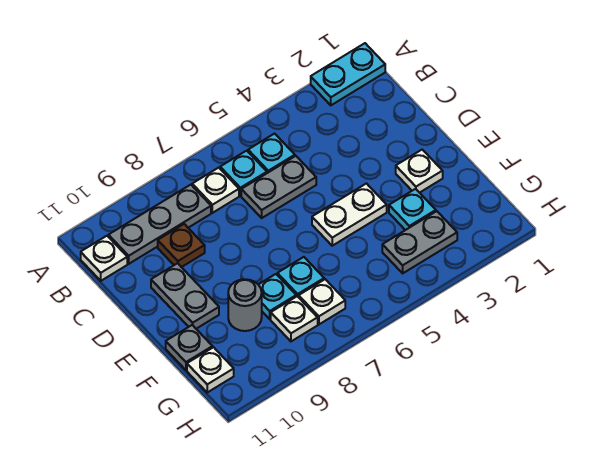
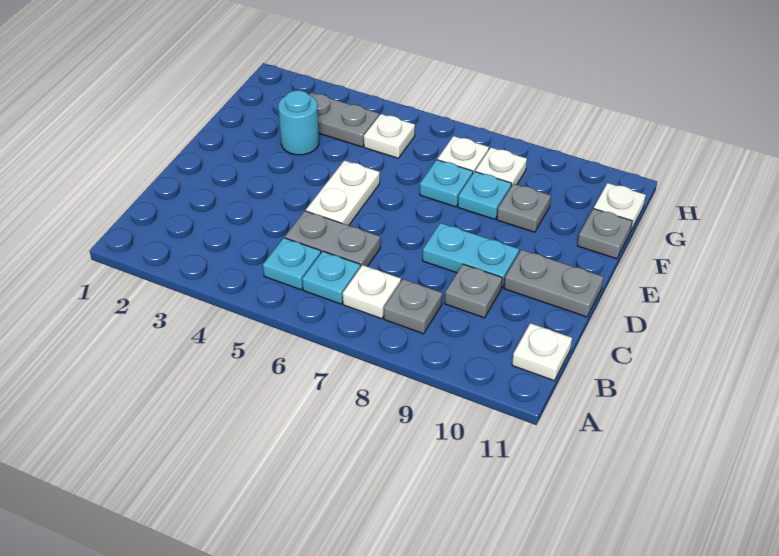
cyan plate A1:A2 level 1 -> cyan plate D8:D9 level 1
grey plate B8:B10 level 1 -> grey plate B8 level 1
brown plate C9 level 1 -> grey plate C9 level 1
grey plate D10:E10 level 1 -> grey plate D10:D11 level 1
white plate E2 level 1 -> white plate G5 level 1
white plate E4:E5 level 1 -> white plate D5:E5 level 1
cyan plate F3 level 1 -> cyan round brick F3 level 1
grey round brick F9 level 1 -> grey plate F9 level 1

